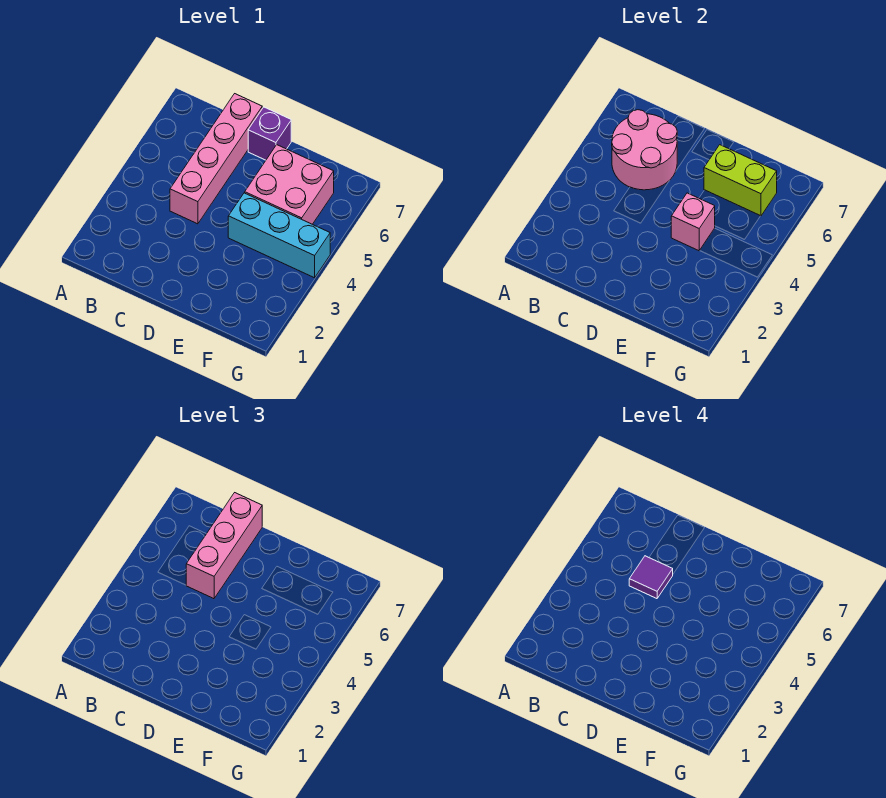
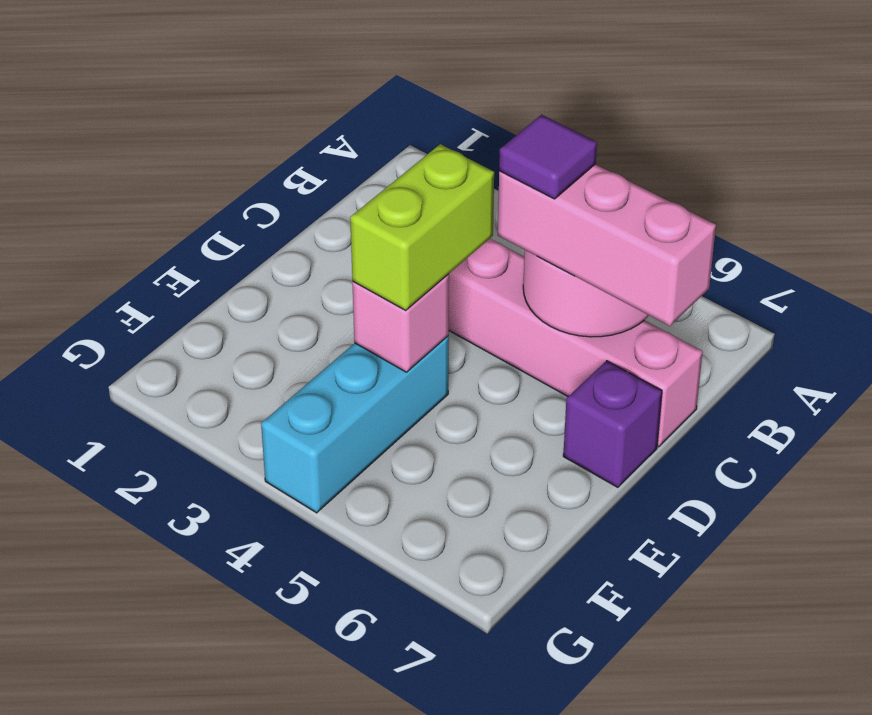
pink brick E5:F6 level 1 -> none
lime brick E6:F6 level 2 -> lime brick D4:E4 level 3

